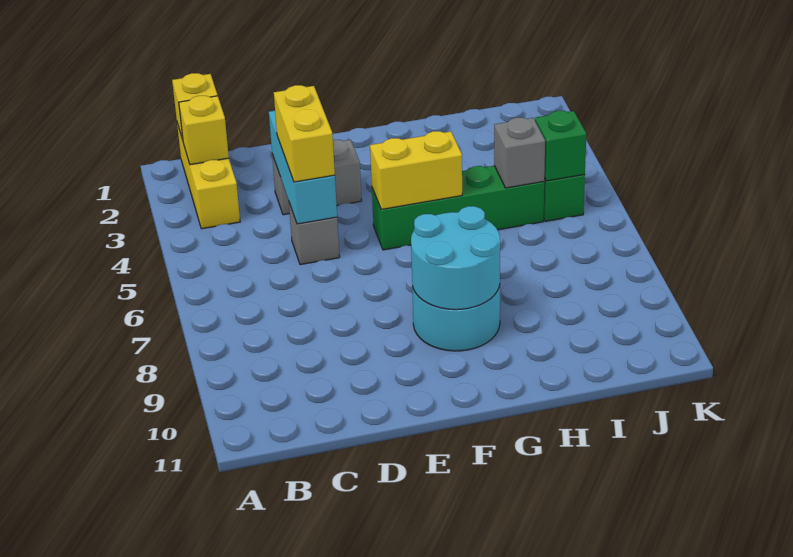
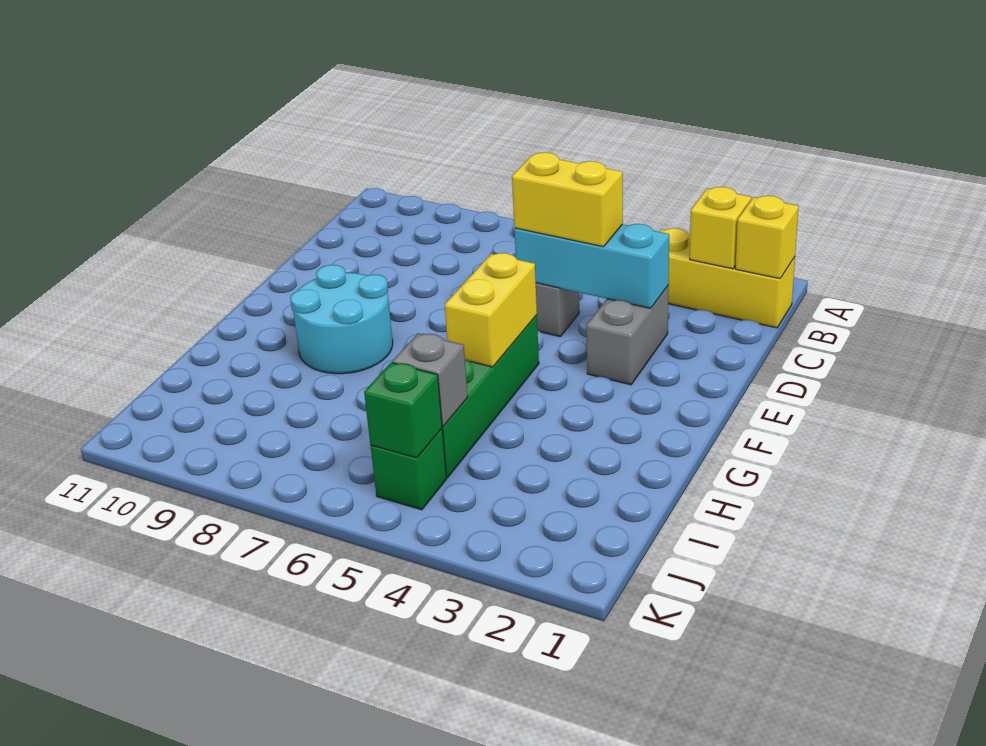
cyan round brick F8:G9 level 2 -> none

